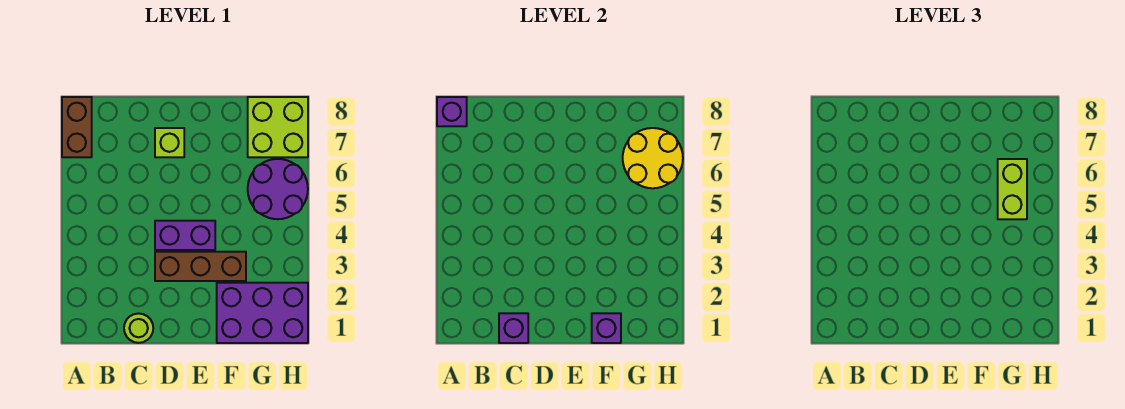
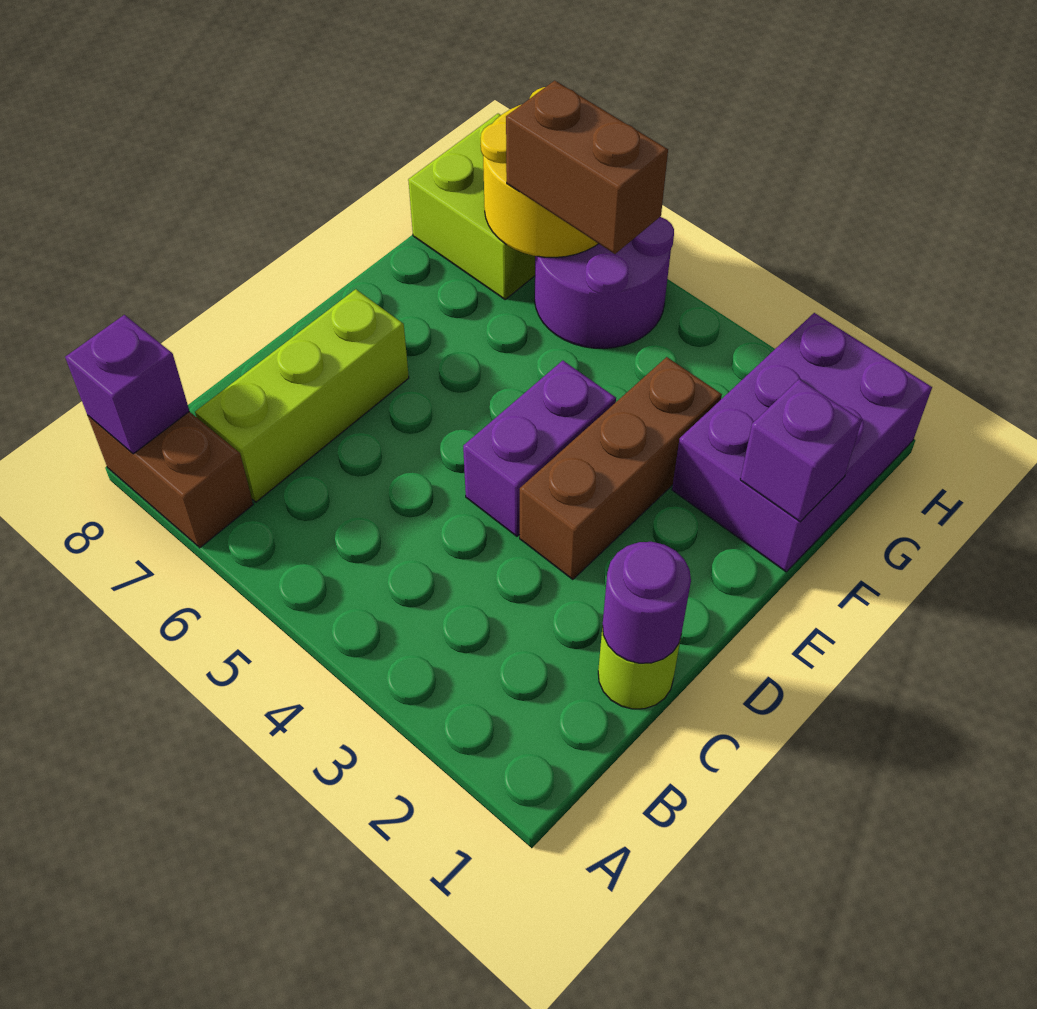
purple brick C1 level 2 -> purple round brick C1 level 2
lime brick D7 level 1 -> lime brick B7:D7 level 1
lime brick G5:G6 level 3 -> brown brick G5:G6 level 3

